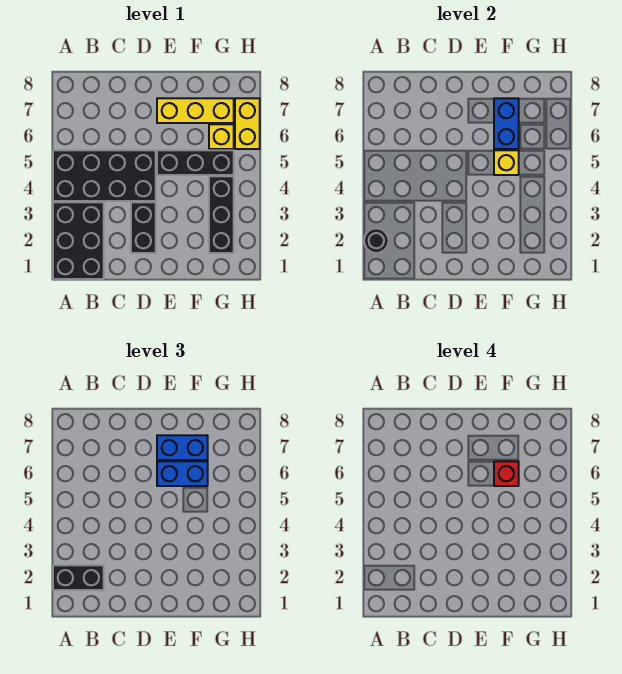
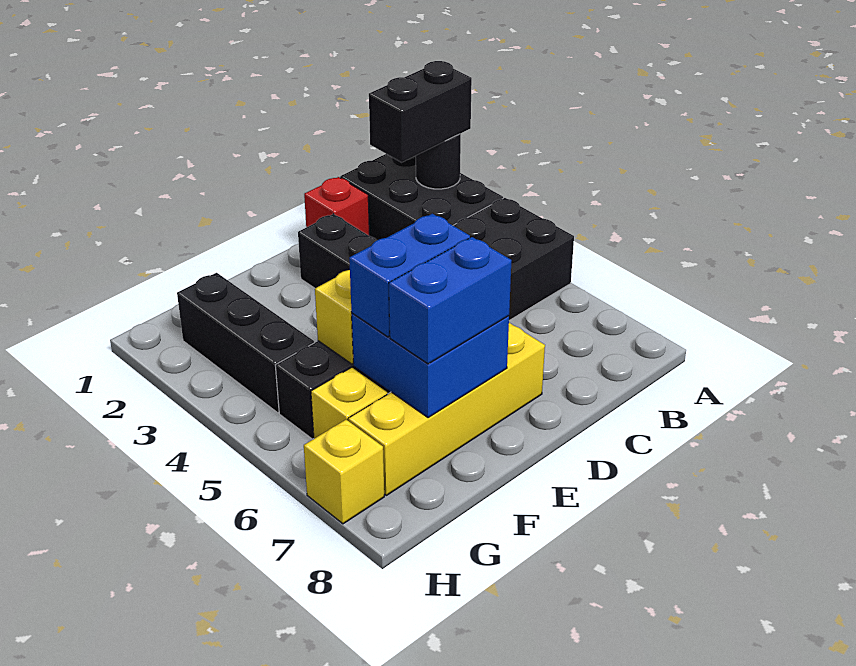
yellow brick E7:G7 level 1 -> yellow brick D7:G7 level 1
blue brick F6:F7 level 2 -> blue brick E6:F7 level 2
red brick F6 level 4 -> red brick C1 level 1
yellow brick H6:H7 level 1 -> yellow brick H7 level 1

